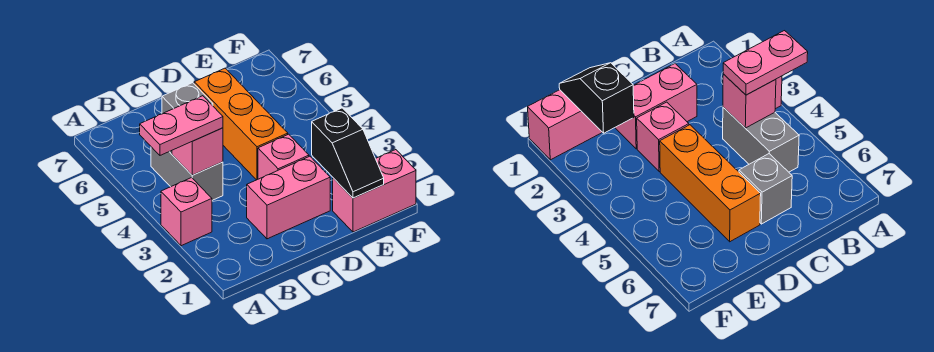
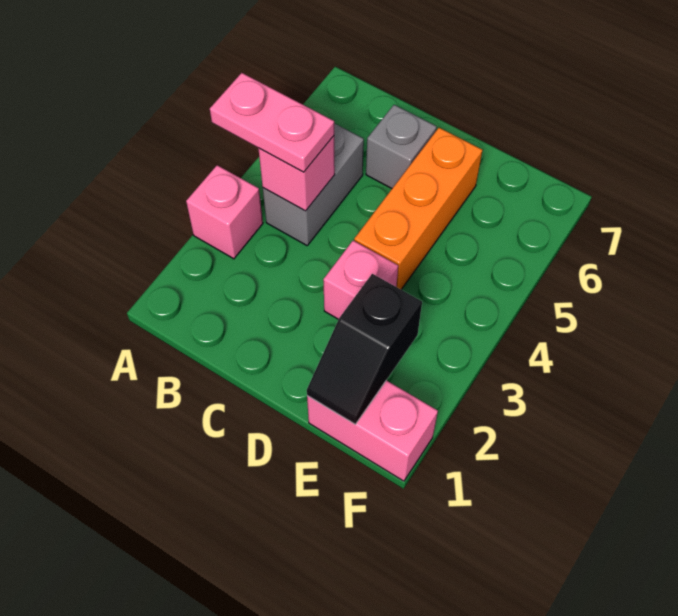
pink brick C2:D2 level 1 -> none

